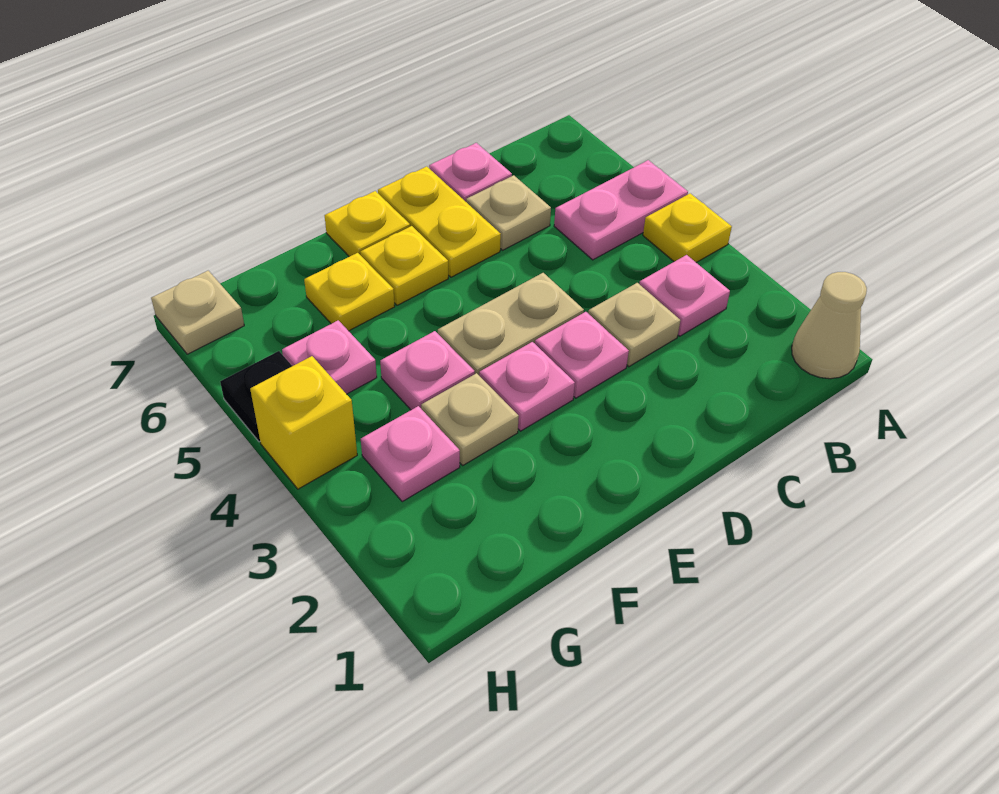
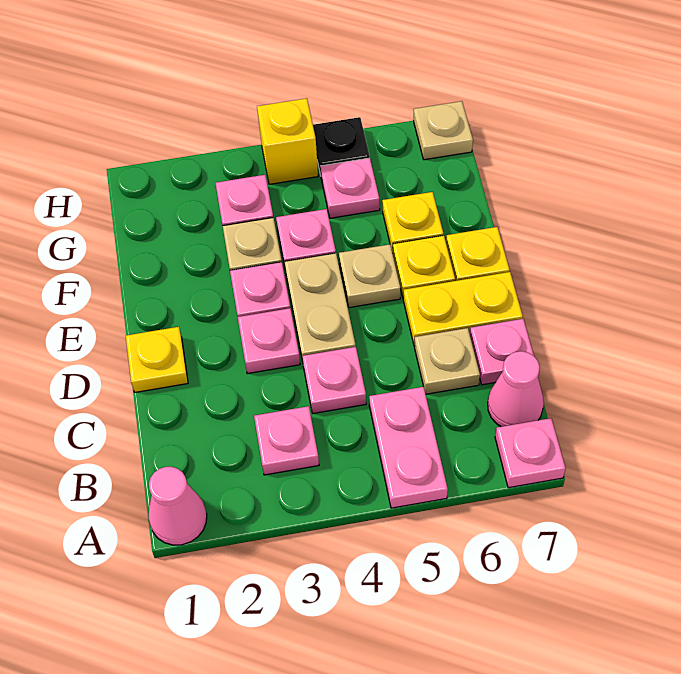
tan cone A1 level 1 -> pink cone A1 level 1
yellow plate A4 level 1 -> yellow plate D1 level 1
none -> pink plate A7 level 1
none -> pink cone B7 level 1
tan plate C3 level 1 -> tan plate E5 level 1
none -> pink plate C4 level 1

